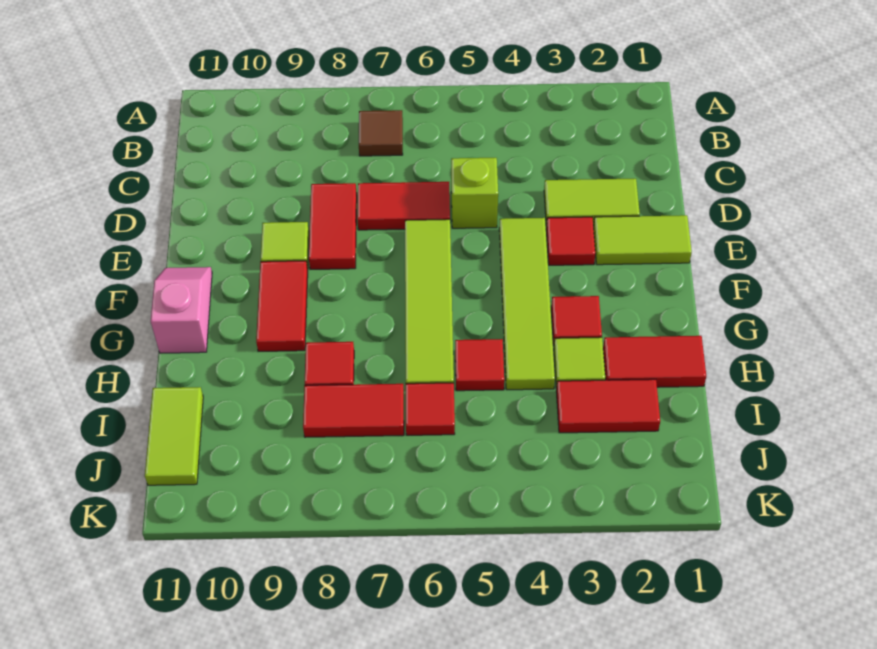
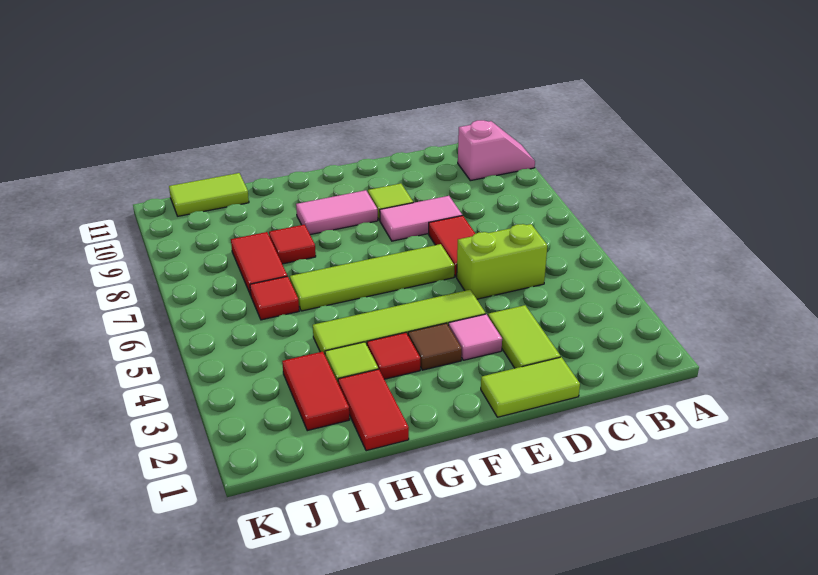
brown tile B7 level 1 -> brown tile F3 level 1
lime brick D5 level 1 -> lime brick C5:D5 level 1
red tile D8:E8 level 1 -> pink tile D8:E8 level 1
lime tile E1:E2 level 1 -> lime tile D1:E1 level 1
red tile E3 level 1 -> pink tile E3 level 1
red tile F9:G9 level 1 -> pink tile F9:G9 level 1
pink slope F11:G11 level 1 top G -> pink slope A10:B10 level 1 top B
red tile H5 level 1 -> none

